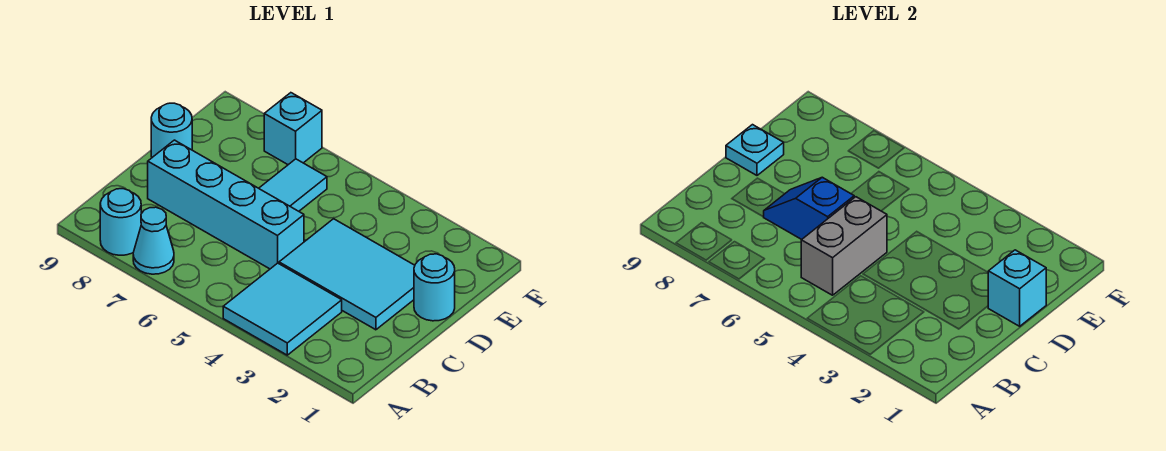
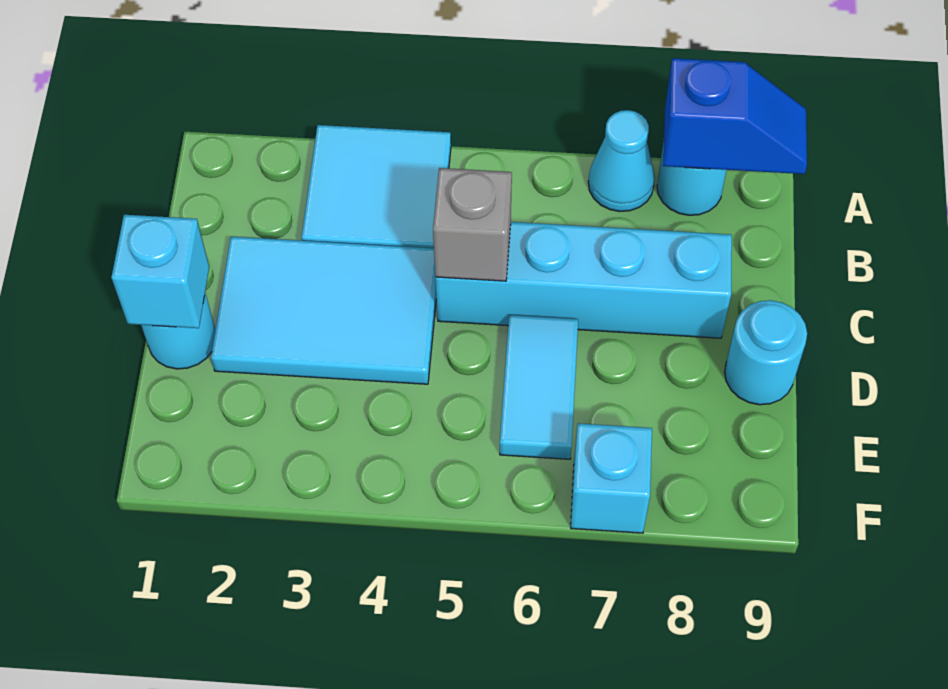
grey brick B5:C5 level 2 -> grey brick C5 level 2
blue slope C6:C7 level 2 top 6 -> blue slope A8:A9 level 2 top 8
cyan plate D9 level 2 -> none

